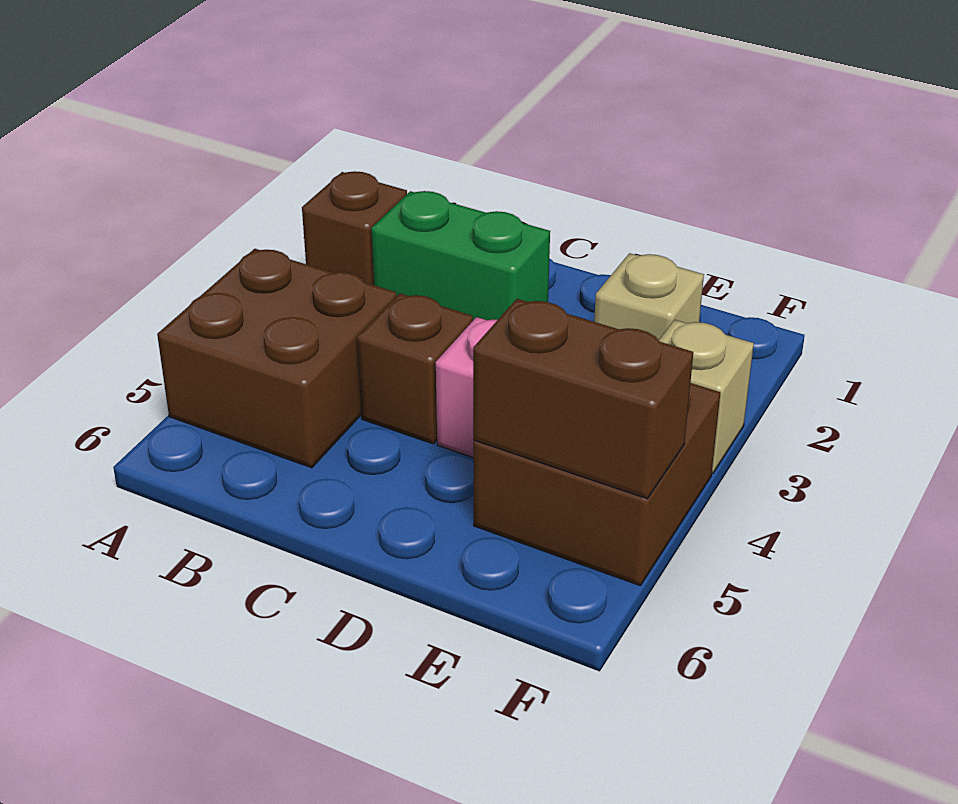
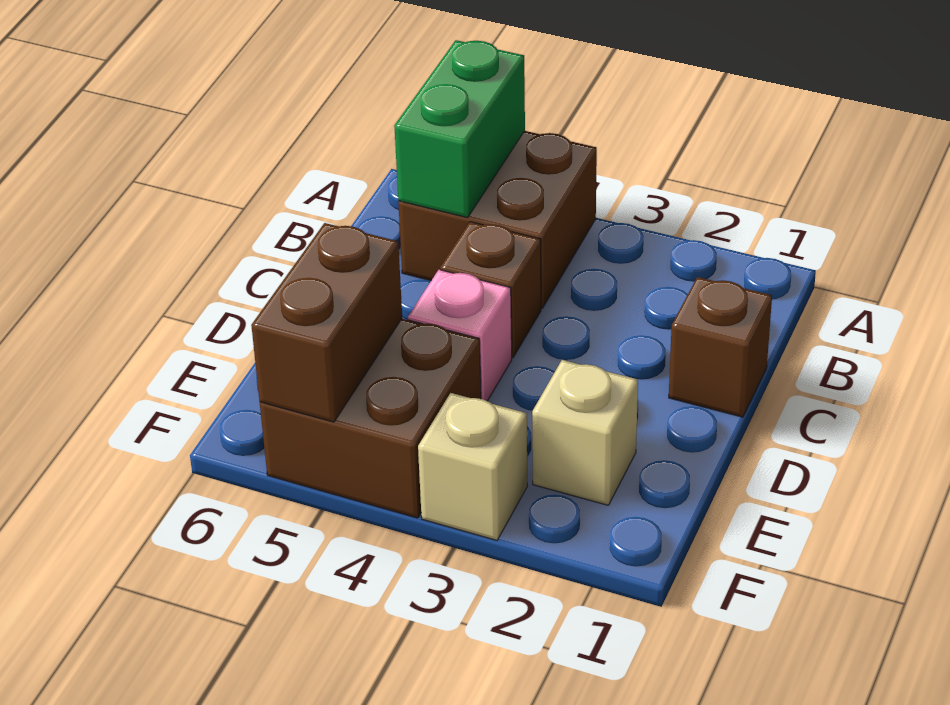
brown brick A2 level 1 -> brown brick C1 level 1
green brick B2:C2 level 1 -> green brick A5:B5 level 2

